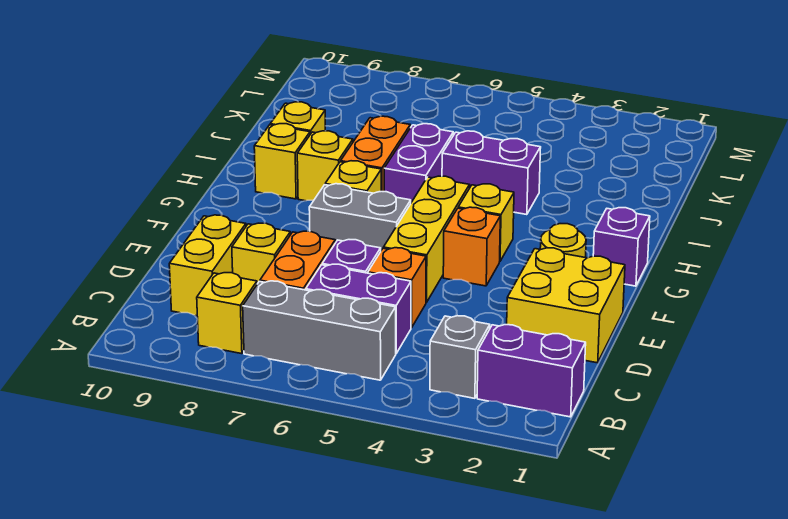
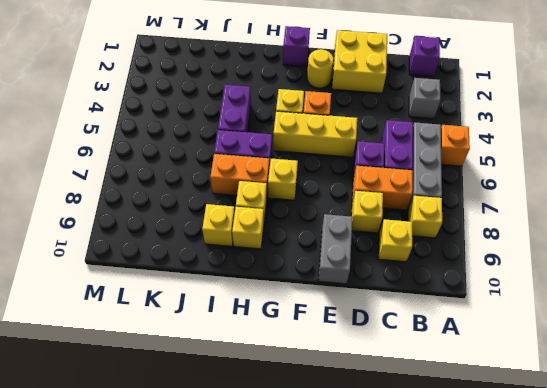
purple brick B1:B2 level 1 -> purple brick B1 level 1
yellow brick C9:D9 level 1 -> yellow brick C9 level 1
orange brick D5 level 1 -> orange brick A5 level 1
grey brick F6:F7 level 1 -> grey brick E9:E10 level 1

